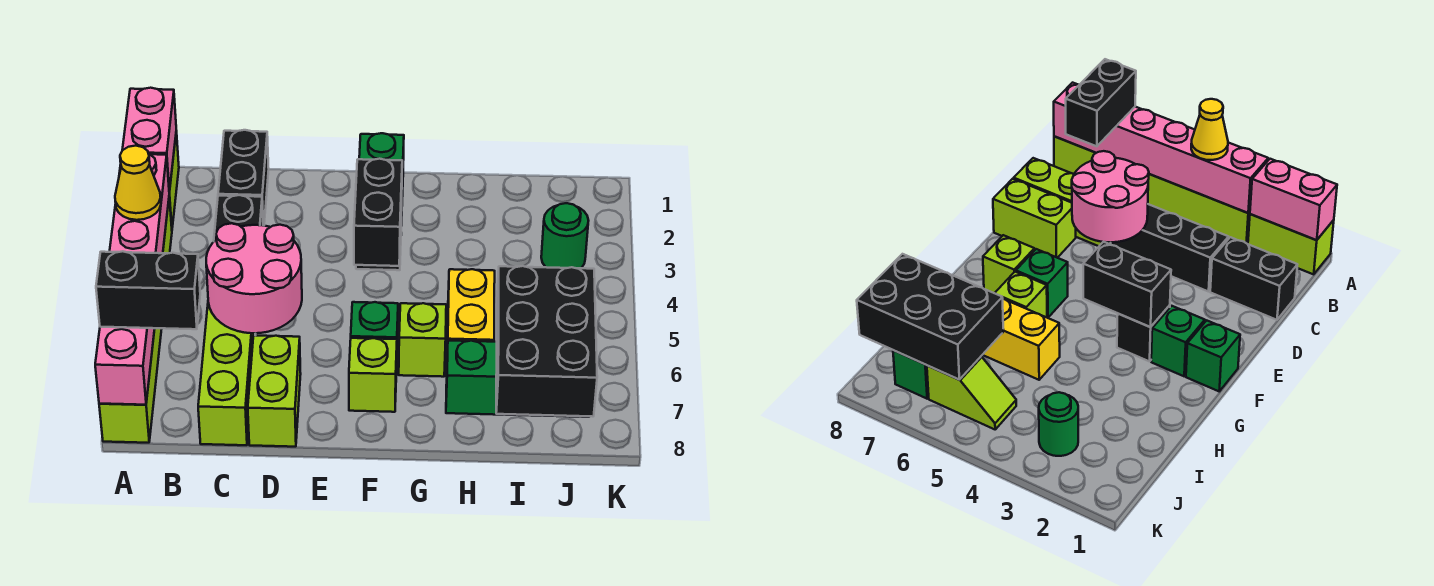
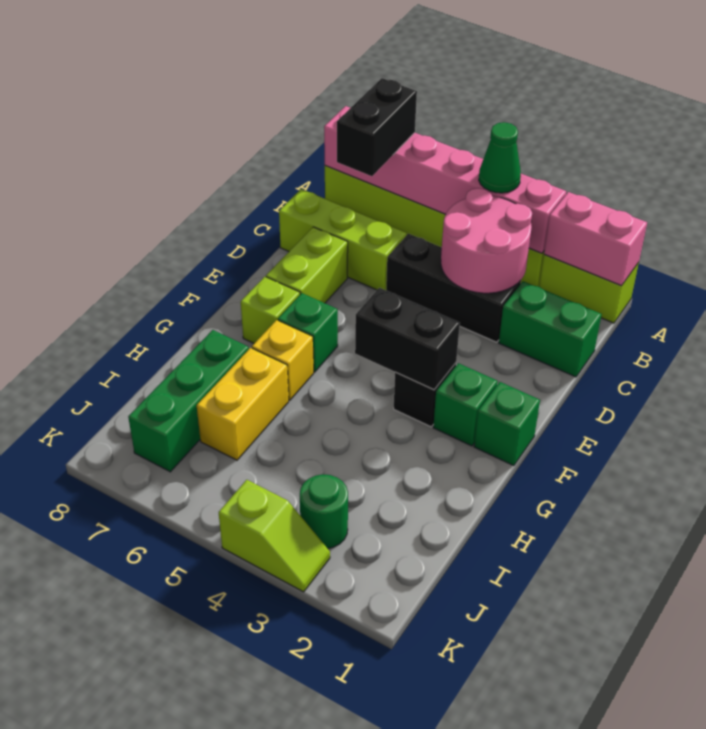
yellow cone A4 level 3 -> green cone A4 level 3
black brick C1:C2 level 1 -> green brick C1:C2 level 1
pink round brick C5:D6 level 2 -> pink round brick B3:C4 level 2
lime brick D7:D8 level 1 -> lime brick D7:E7 level 1
lime brick G6 level 1 -> yellow brick G6 level 1
yellow brick H5:H6 level 1 -> yellow brick H6:I6 level 1
black brick I6:J8 level 2 -> none
lime slope J5:J6 level 1 top 6 -> lime slope K3:K4 level 1 top 4

